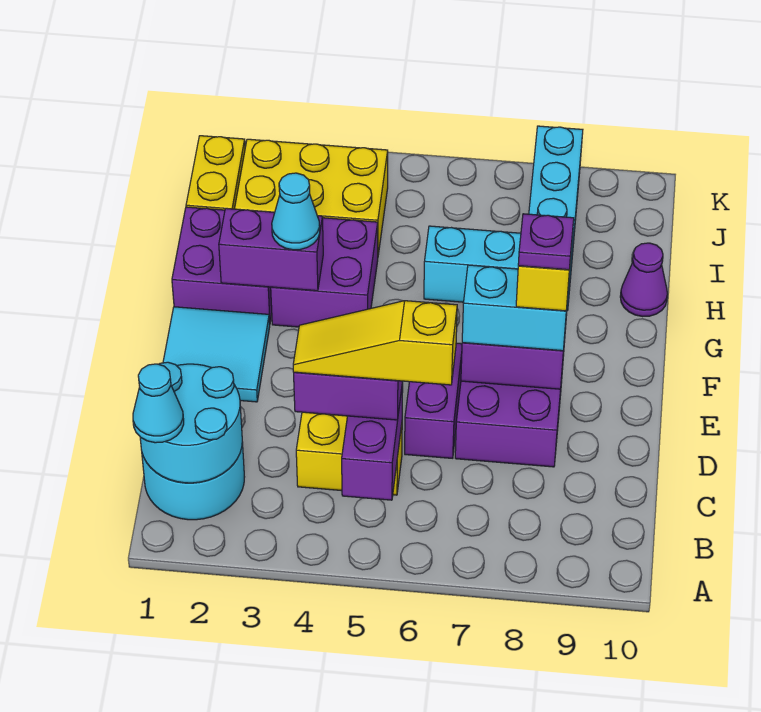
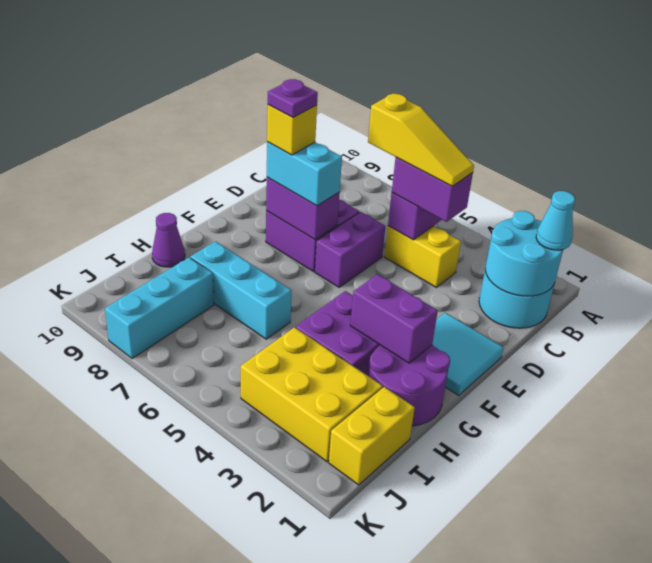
purple brick G1:H2 level 1 -> purple round brick G1:H2 level 1
cyan cone G3 level 3 -> none

